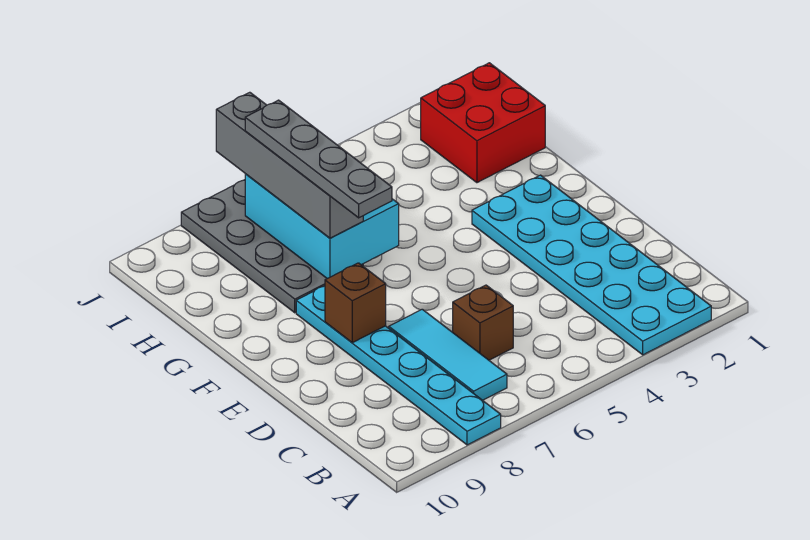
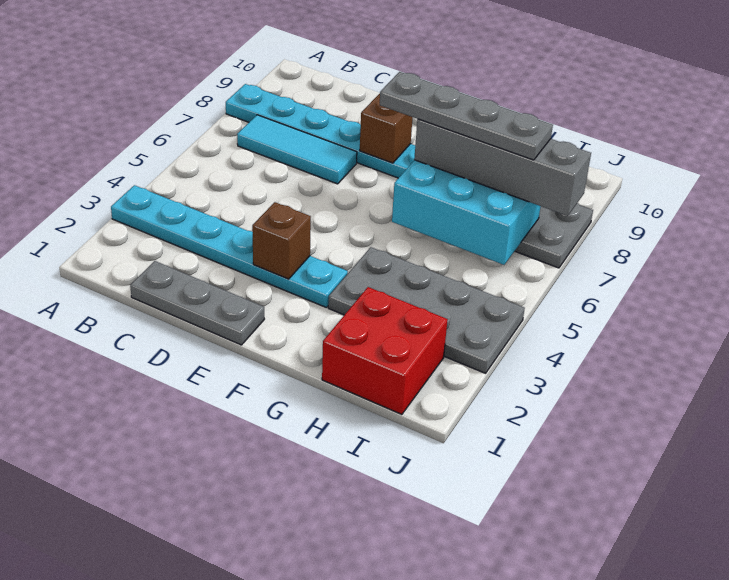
cyan plate A2:F3 level 1 -> cyan plate A3:F3 level 1
none -> grey plate C1:E1 level 1
brown brick C6 level 1 -> brown brick E3 level 2
none -> grey plate G3:J4 level 1

